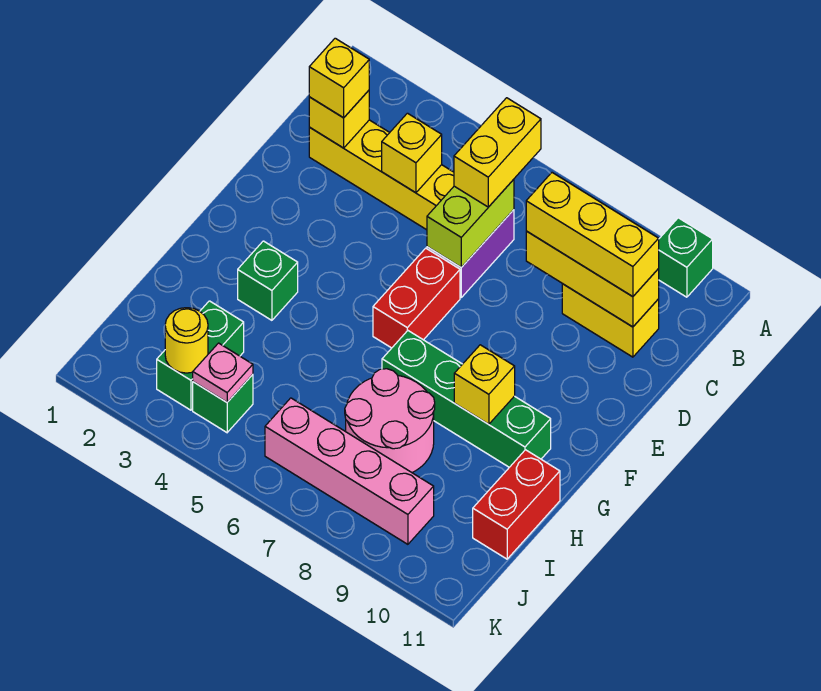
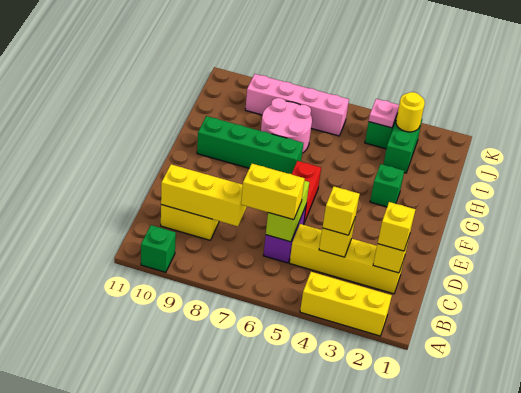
yellow brick B6:C6 level 3 -> yellow brick C6:C7 level 3
yellow brick C8:C10 level 3 -> yellow brick A2:A4 level 1
yellow brick G9 level 2 -> yellow brick C4 level 3
red brick H11:I11 level 1 -> none

